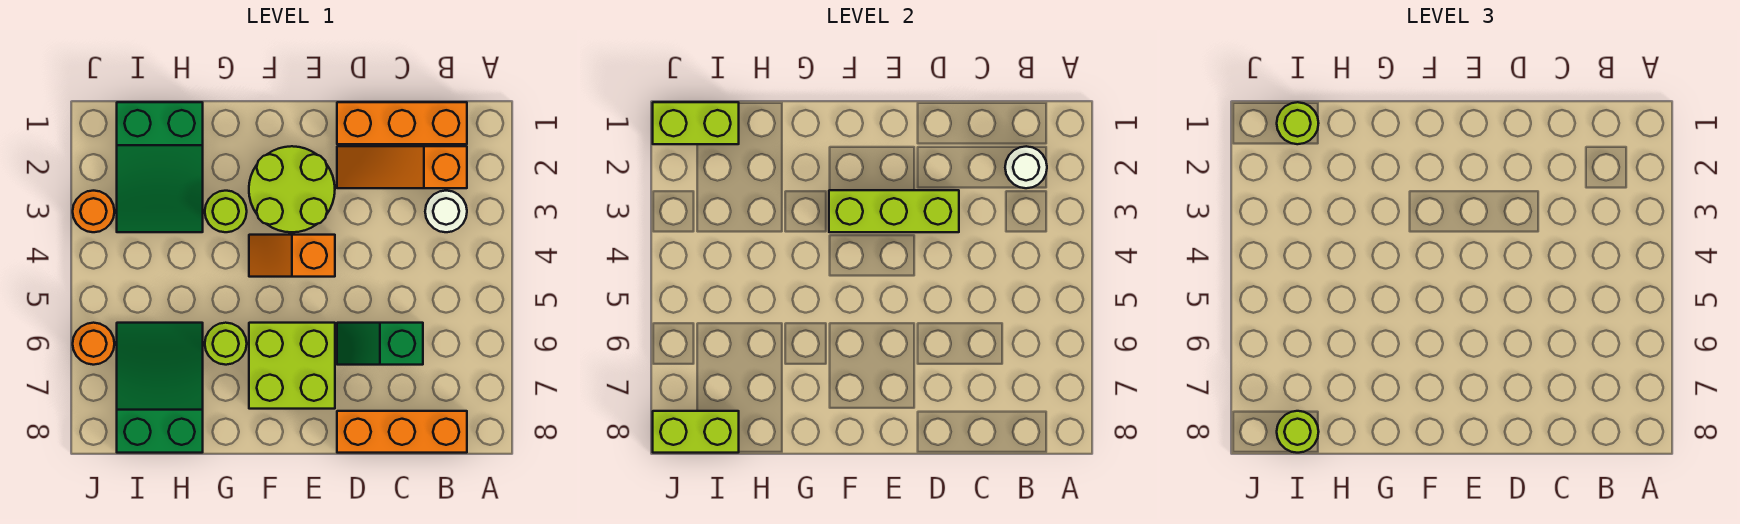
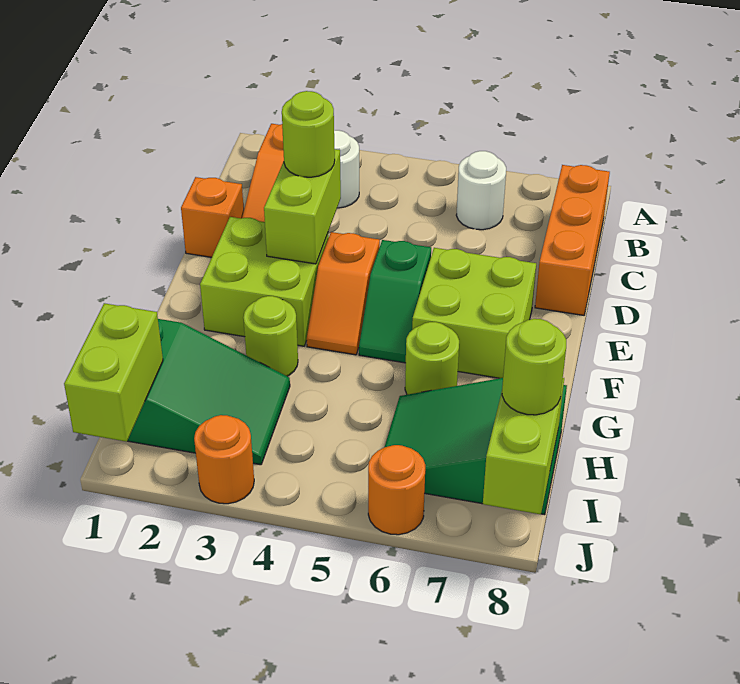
orange brick B1:D1 level 1 -> orange brick D1 level 1
white round brick B2 level 2 -> white round brick B6 level 1
green slope C6:D6 level 1 top C -> green slope E5:F5 level 1 top E
lime brick D3:F3 level 2 -> lime brick D3:E3 level 2
lime round brick E2:F3 level 1 -> lime brick E2:F3 level 1
lime round brick I1 level 3 -> lime round brick D3 level 3

